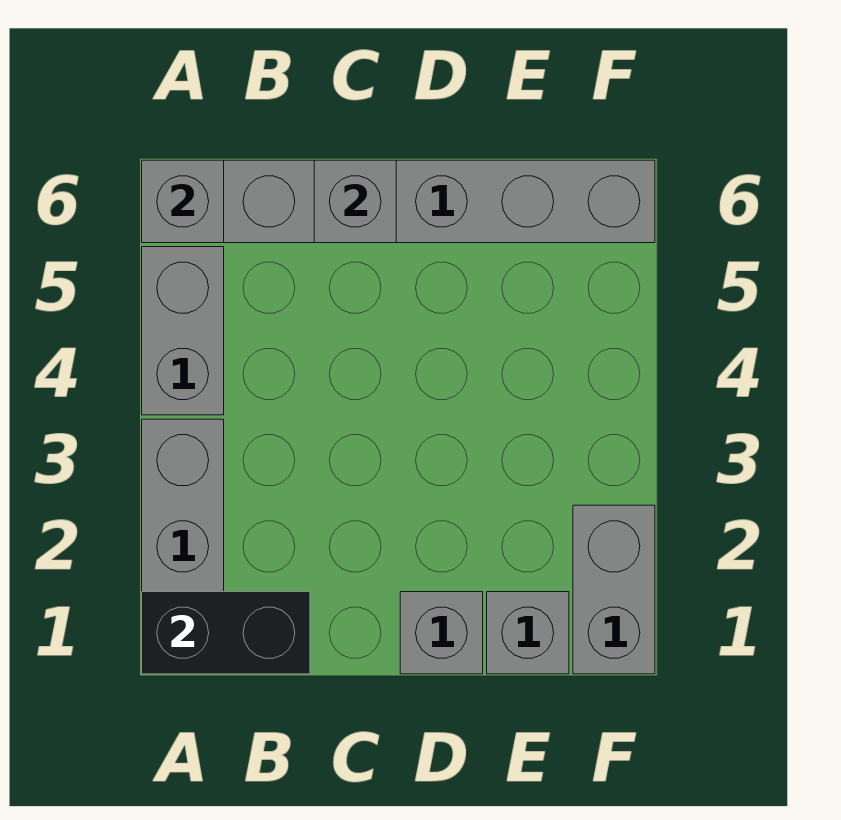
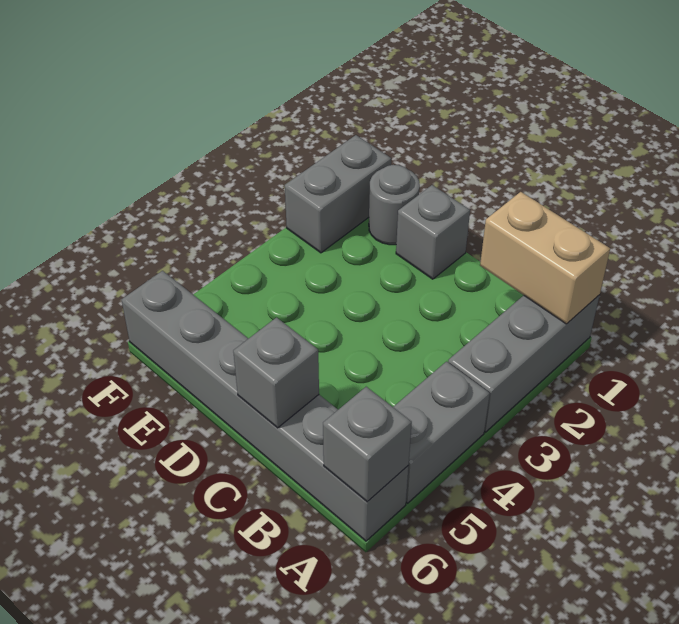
black brick A1:B1 level 2 -> tan brick A1:B1 level 2
grey brick E1 level 1 -> grey round brick E1 level 1

